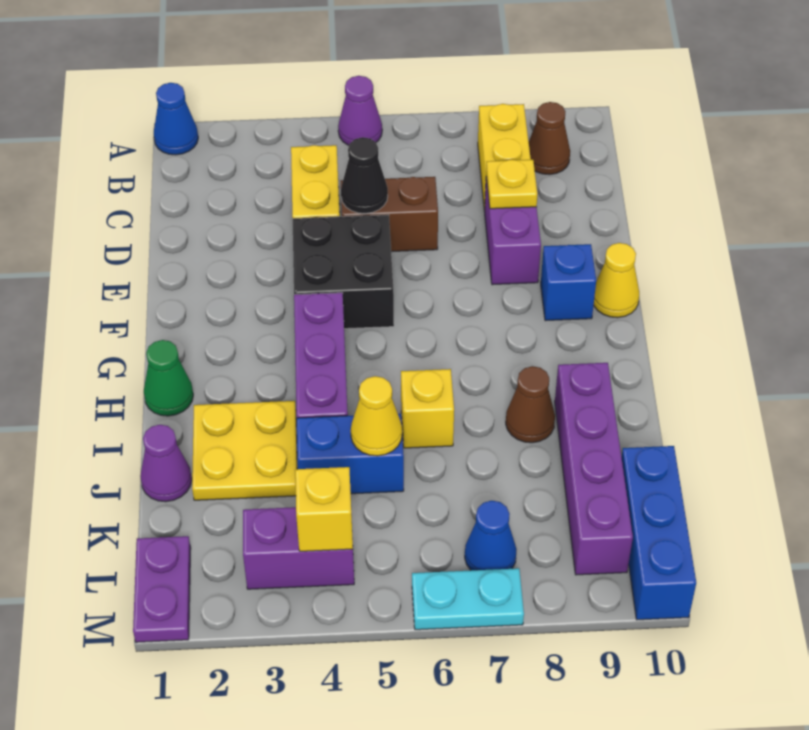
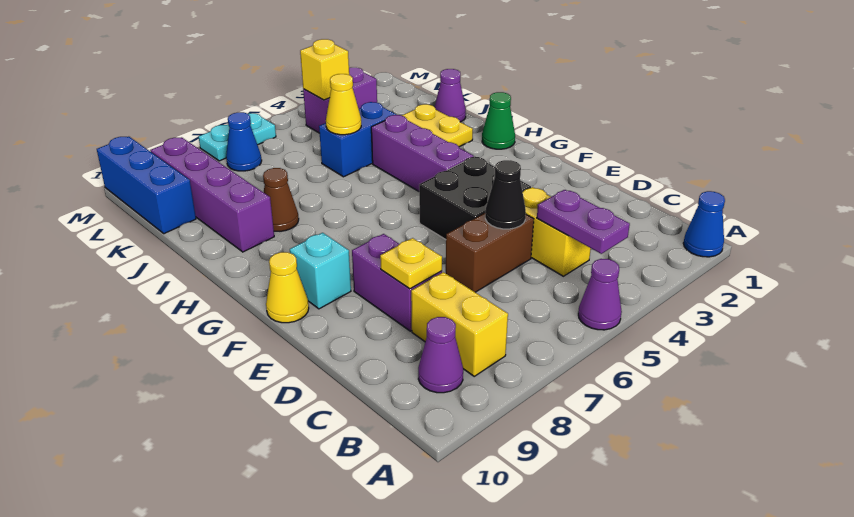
brown cone B9 level 1 -> purple cone B9 level 1
blue brick F9 level 1 -> cyan brick F9 level 1
yellow brick I6 level 1 -> none
purple plate L1:M1 level 1 -> purple plate B4:C4 level 2

